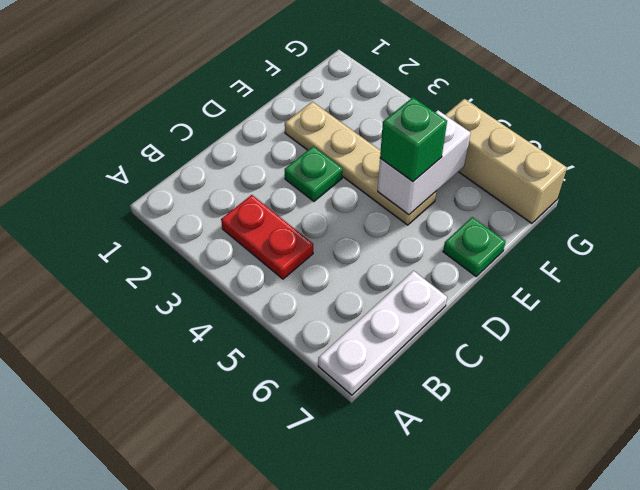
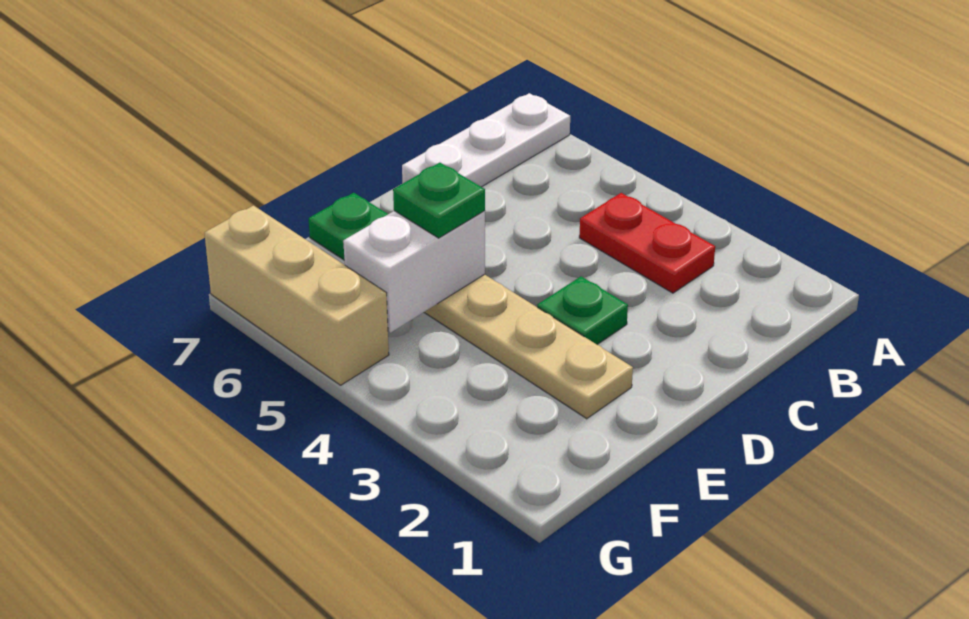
green brick E5 level 3 -> green plate E5 level 3

